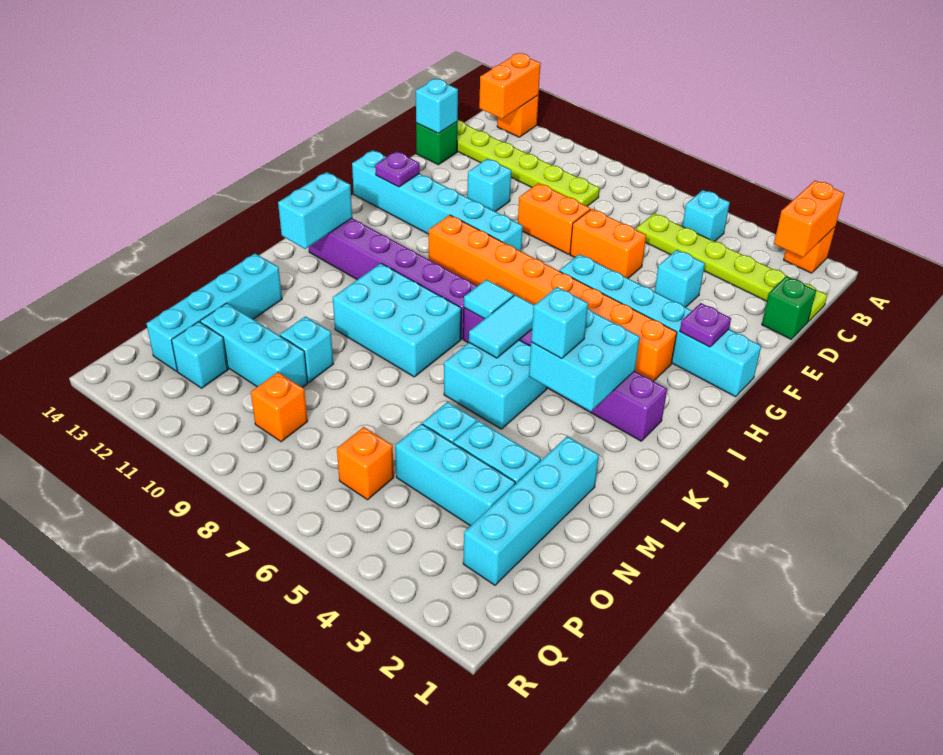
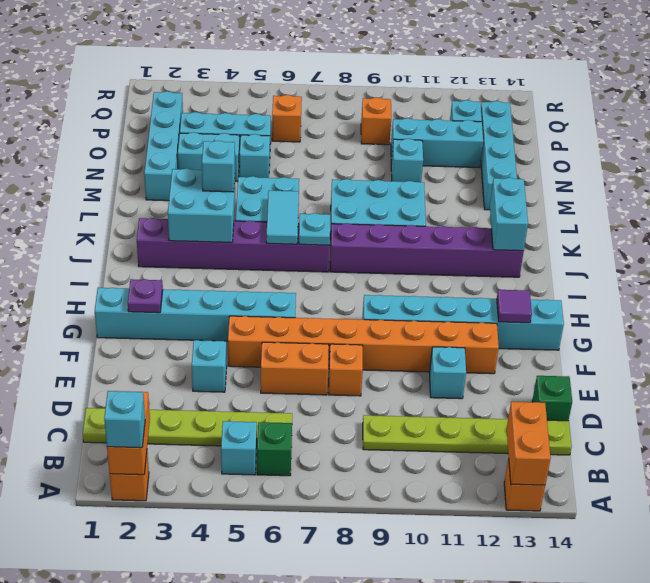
green brick D1 level 1 -> green brick B6 level 1
cyan brick D14 level 2 -> cyan brick A2 level 3
orange brick E8:E9 level 1 -> orange brick E8 level 1
purple plate G13 level 2 -> purple tile G13 level 2
orange brick H3:H10 level 1 -> orange brick F5:F12 level 1
cyan tile J7 level 2 -> cyan plate J7 level 2

